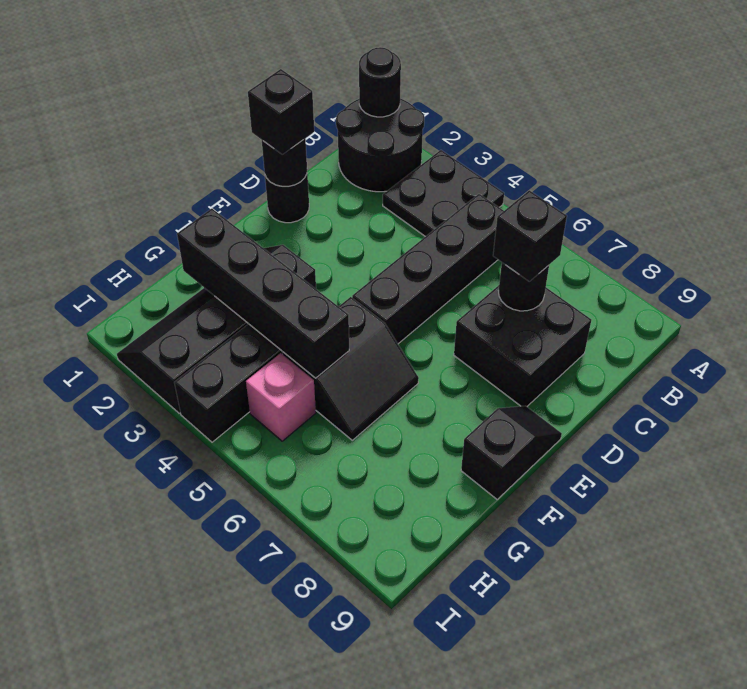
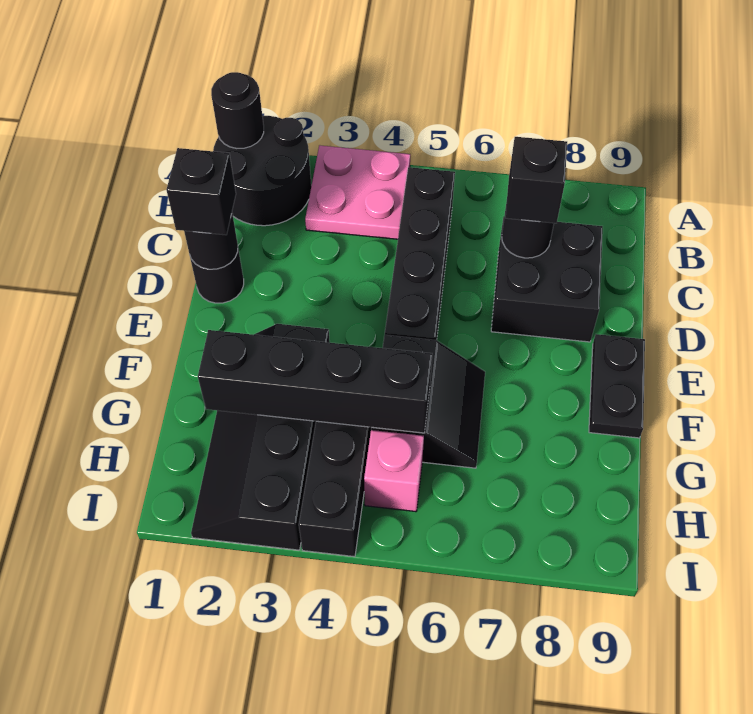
black plate A3:B4 level 1 -> pink plate A3:B4 level 1
black slope E9:F9 level 1 top F -> black plate E9:F9 level 1

